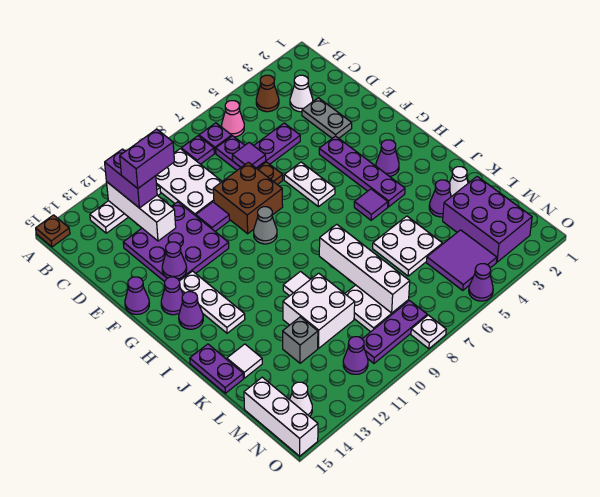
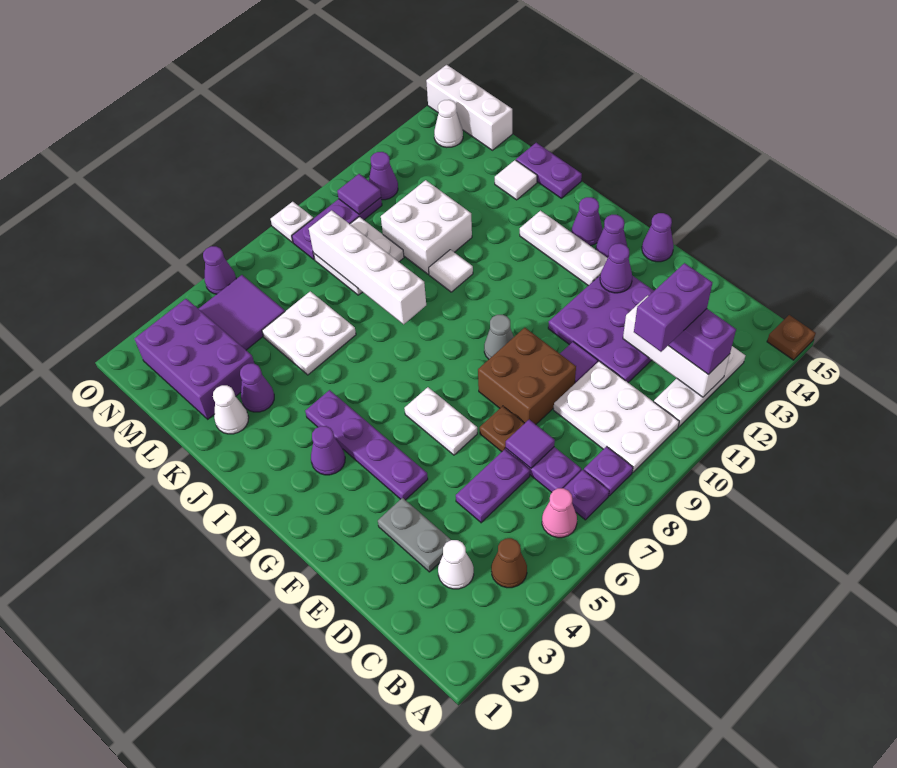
purple tile I5 level 1 -> purple tile N10 level 2
grey brick L12 level 1 -> none

